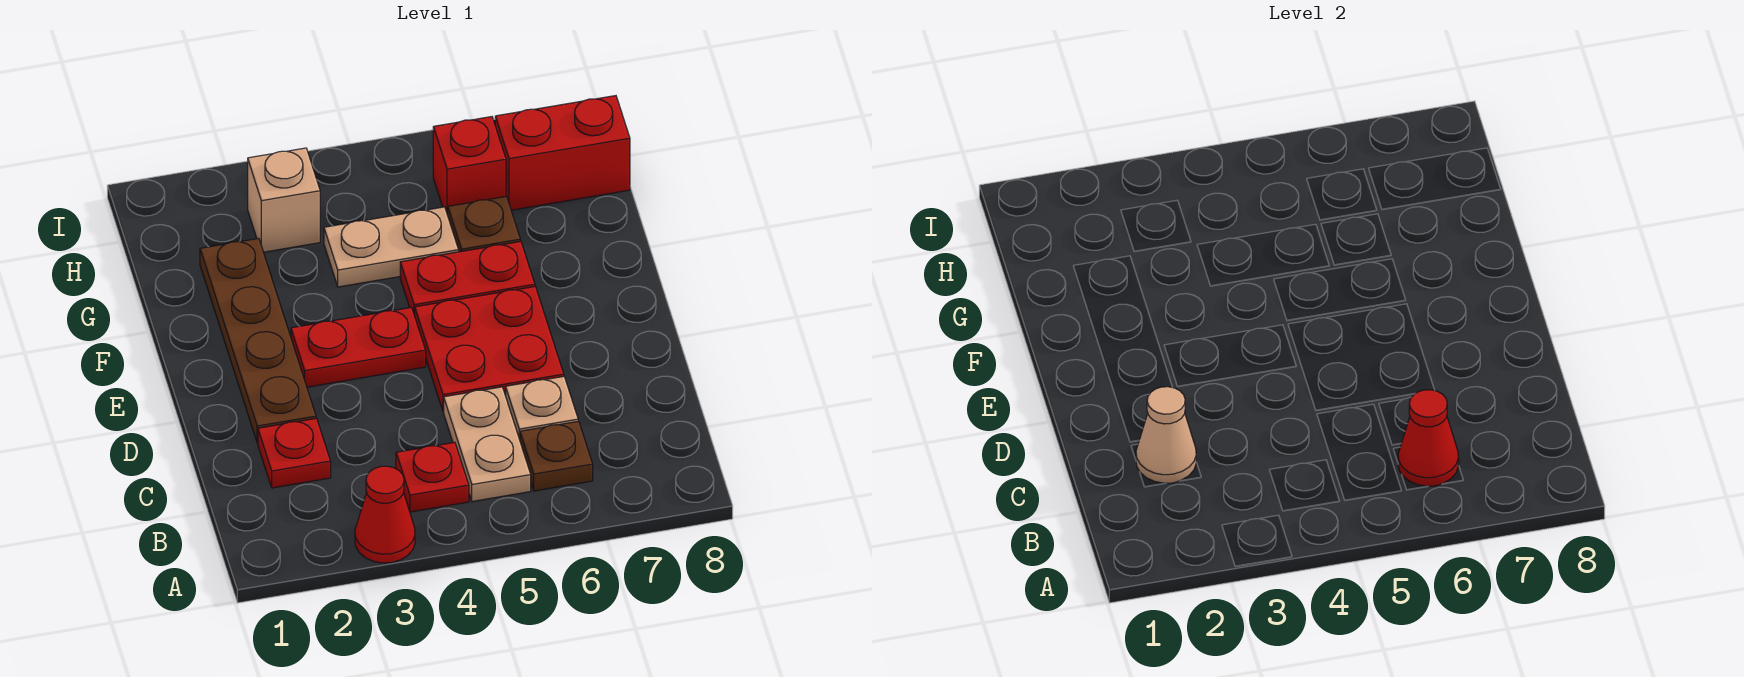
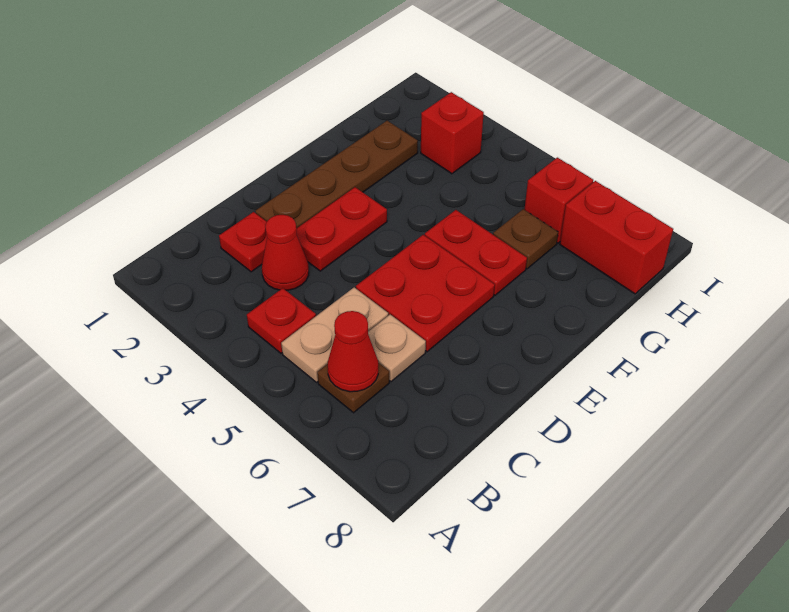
red cone A3 level 1 -> red cone C3 level 1
tan cone C2 level 2 -> none
red plate E3:E4 level 1 -> red plate D3:E3 level 1
tan plate G4:G5 level 1 -> none
tan brick H3 level 1 -> red brick H3 level 1

